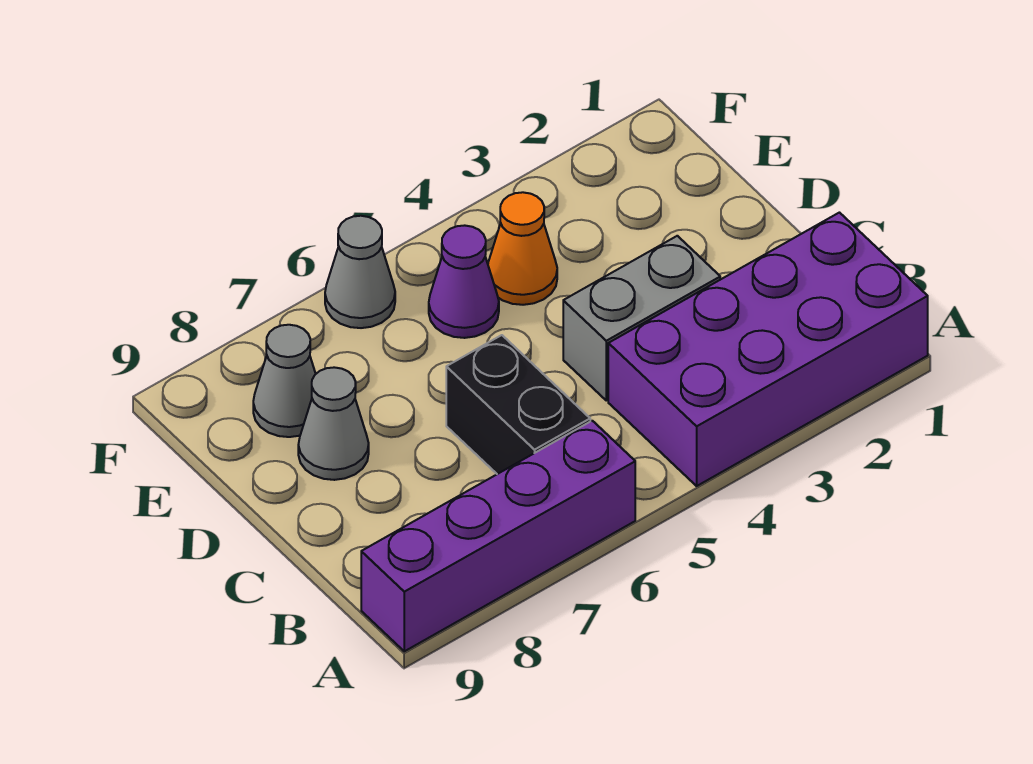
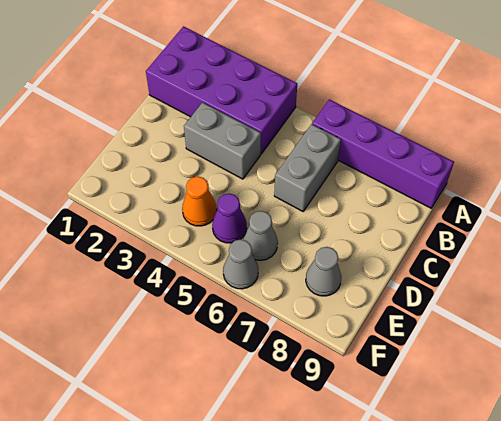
black brick B6:C6 level 1 -> grey brick B6:C6 level 1
grey cone D8 level 1 -> grey cone E6 level 1

